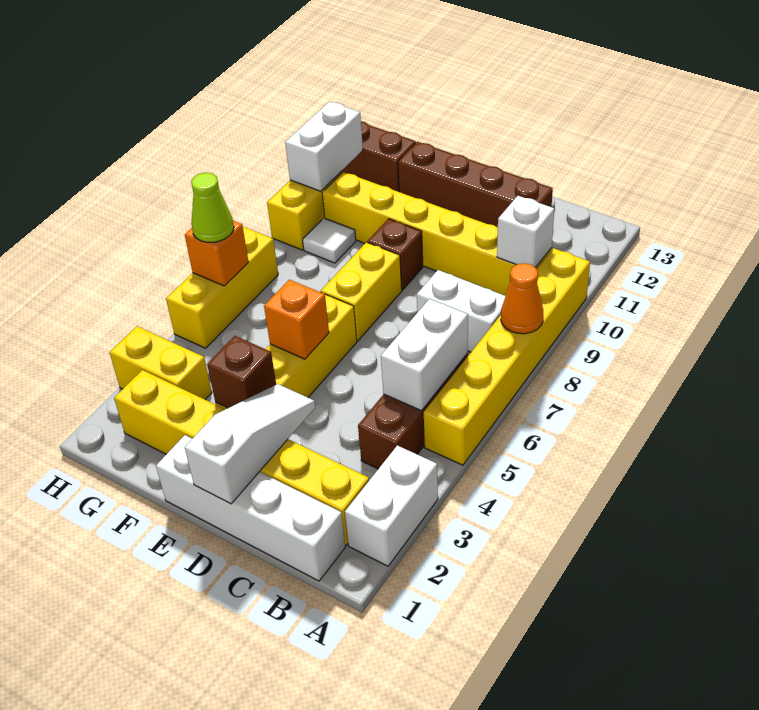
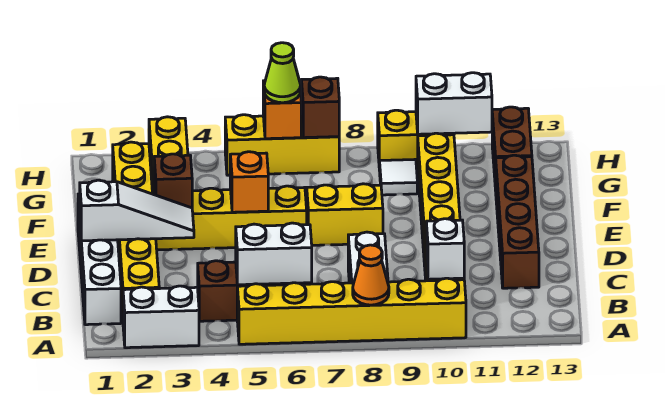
brown brick E9 level 1 -> brown brick H7 level 2

